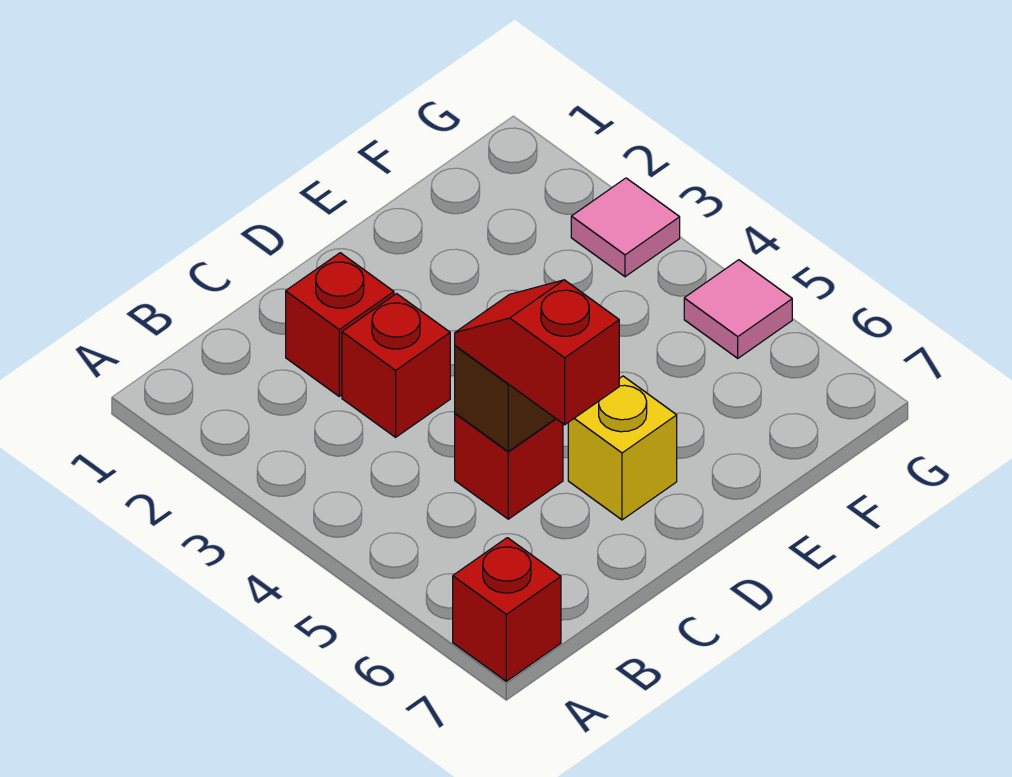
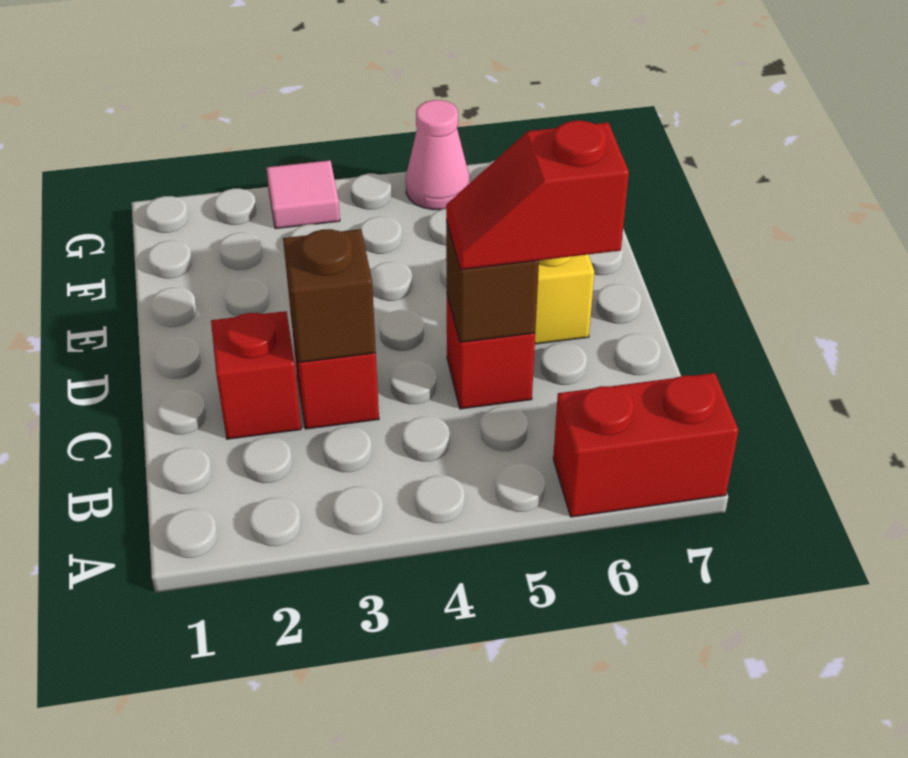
red brick A7 level 1 -> red brick A6:A7 level 1
none -> brown brick C3 level 2
pink tile G5 level 1 -> pink cone G5 level 1

